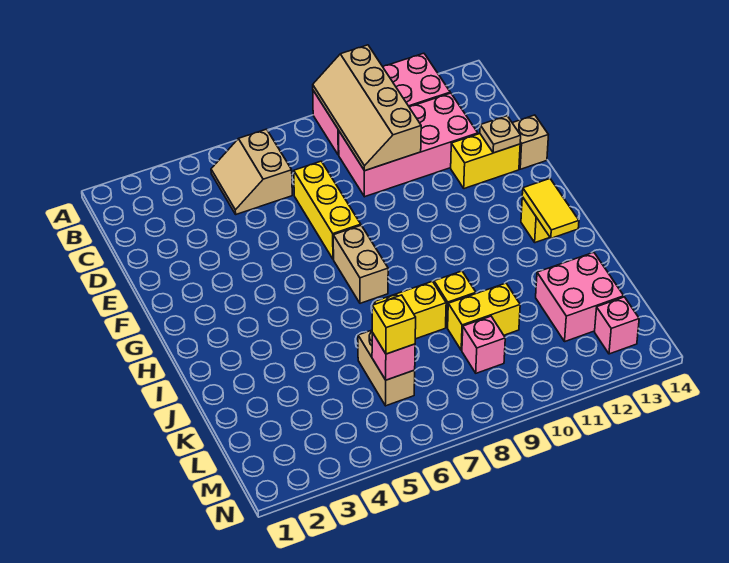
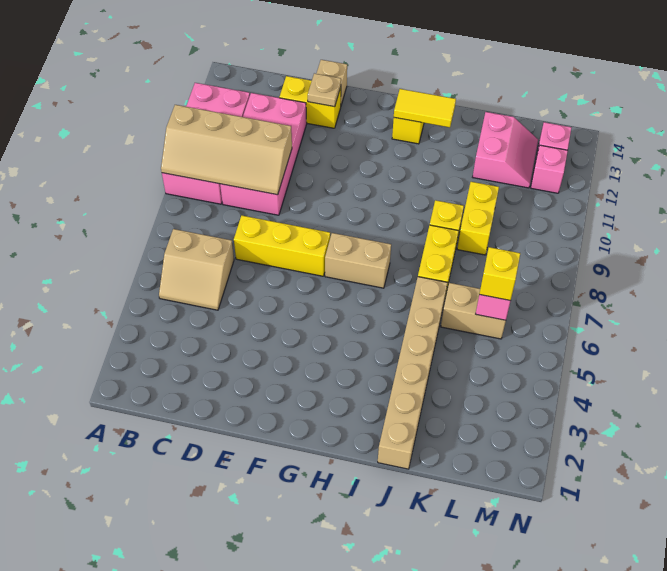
yellow brick E12:E13 level 1 -> yellow brick D13:E13 level 1
none -> tan brick J1:J6 level 1
pink brick K12:L13 level 1 -> pink slope K12:L13 level 1 top K
pink brick L9 level 1 -> pink brick M12 level 1

